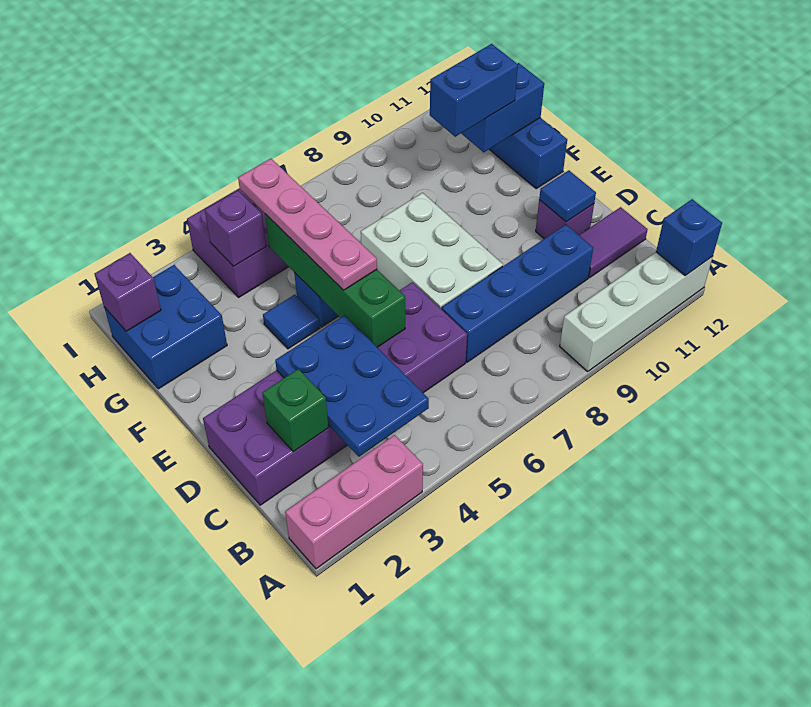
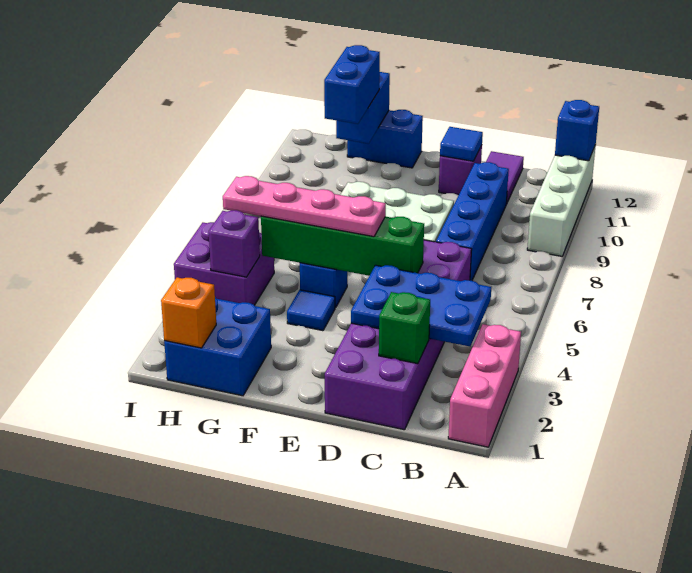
purple brick H1 level 2 -> orange brick H1 level 2

